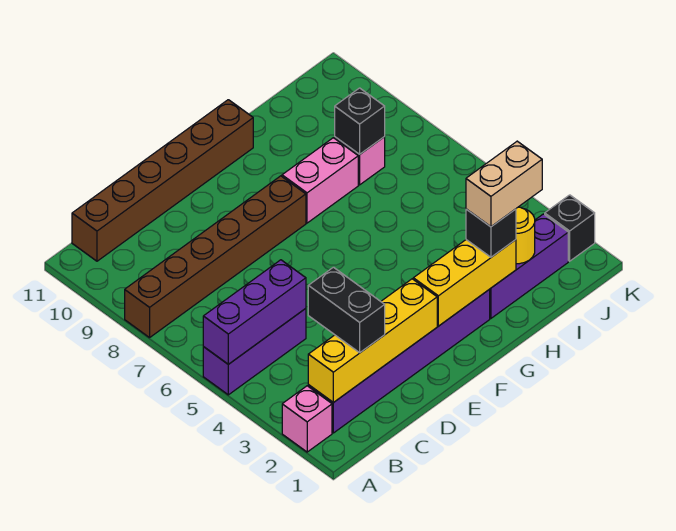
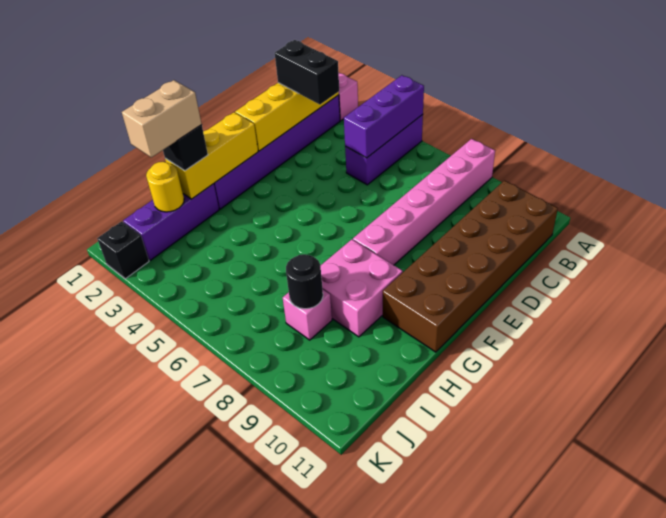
brown brick A8:F8 level 1 -> pink brick A8:F8 level 1
brown brick B11:G11 level 1 -> brown brick B10:G11 level 1
pink brick G8:H8 level 1 -> pink brick G8:H9 level 1
black brick I8 level 2 -> black round brick I8 level 2

